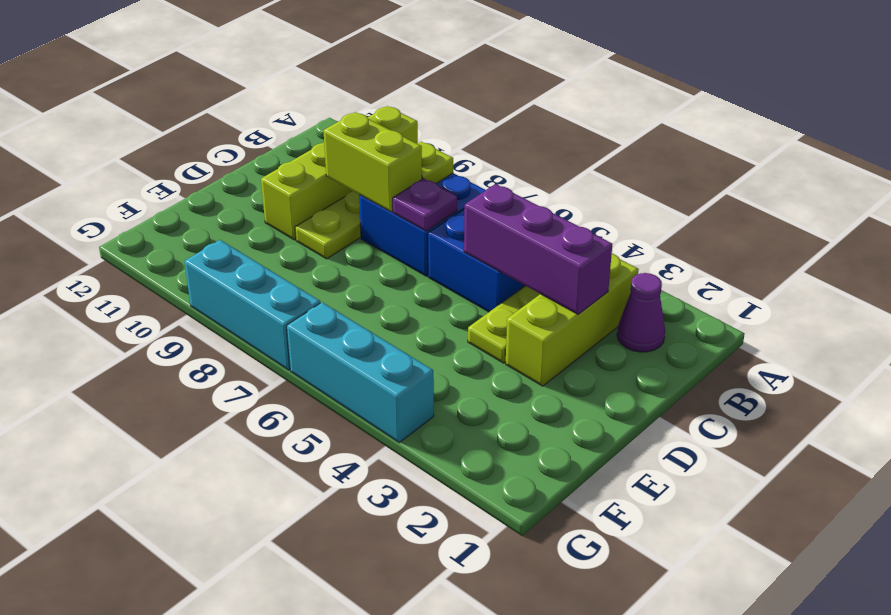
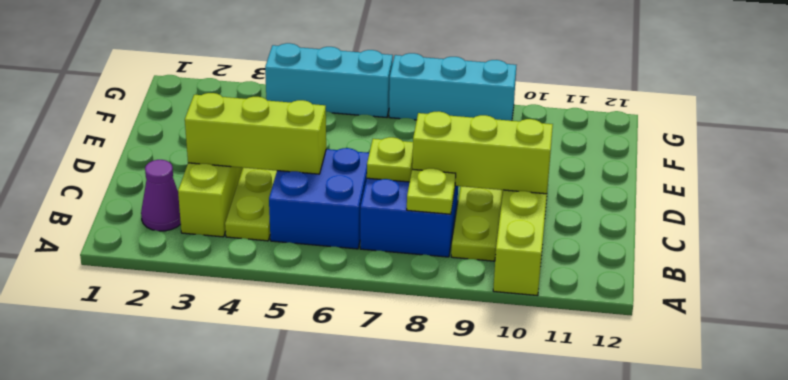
purple brick C3:C5 level 2 -> lime brick C3:C5 level 2
purple plate C7 level 2 -> lime plate C7 level 2
lime brick C8:C9 level 2 -> lime brick C8:C10 level 2

